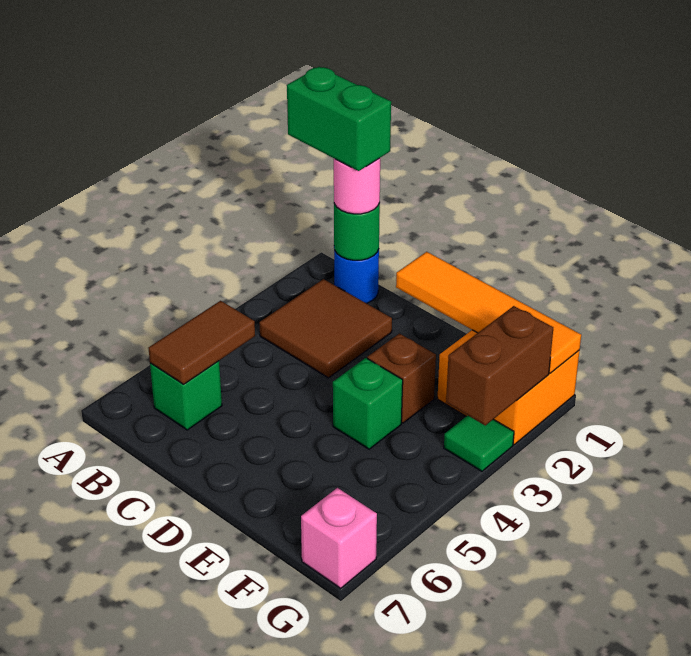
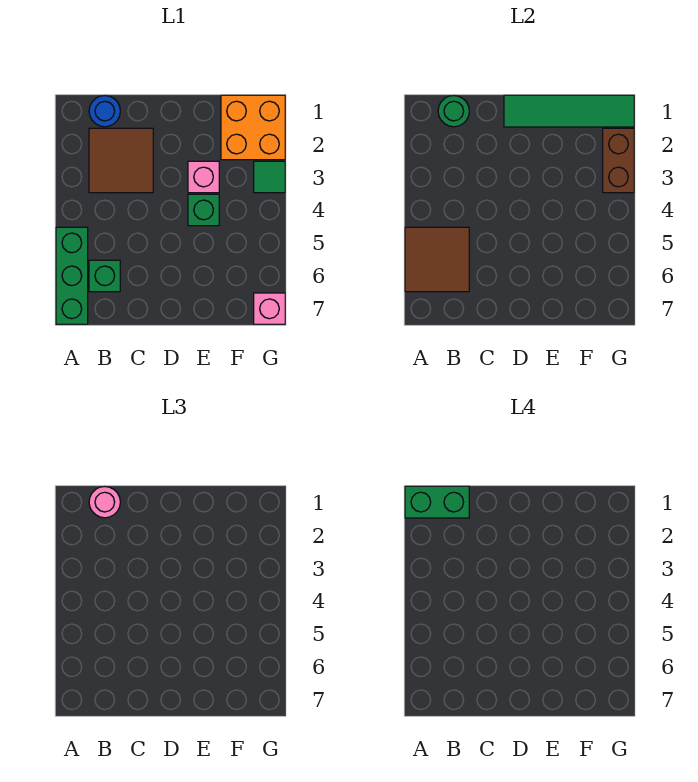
none -> green brick A5:A7 level 1
brown tile B5:B6 level 2 -> brown tile A5:B6 level 2
orange tile D1:G1 level 2 -> green tile D1:G1 level 2
brown brick E3 level 1 -> pink brick E3 level 1

